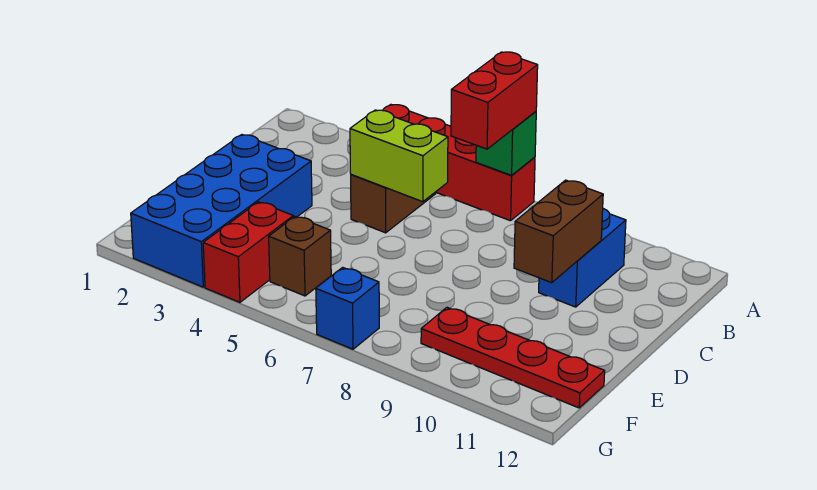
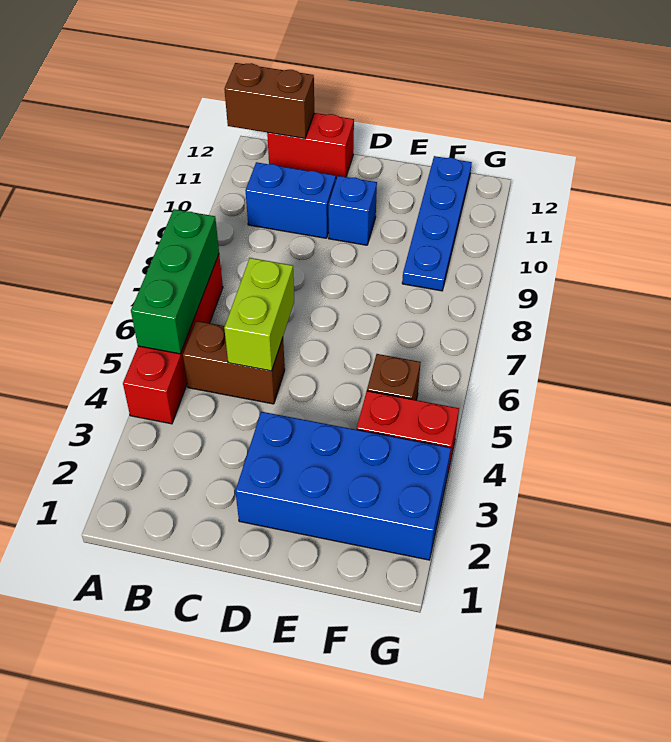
green brick A7 level 2 -> green brick A5:A7 level 2
red brick A7:B7 level 3 -> red brick B12:C12 level 1
brown brick C10:D10 level 2 -> brown brick A12:B12 level 2
red plate F9:F12 level 1 -> blue plate F9:F12 level 1
blue brick G7 level 1 -> blue brick D10 level 1

